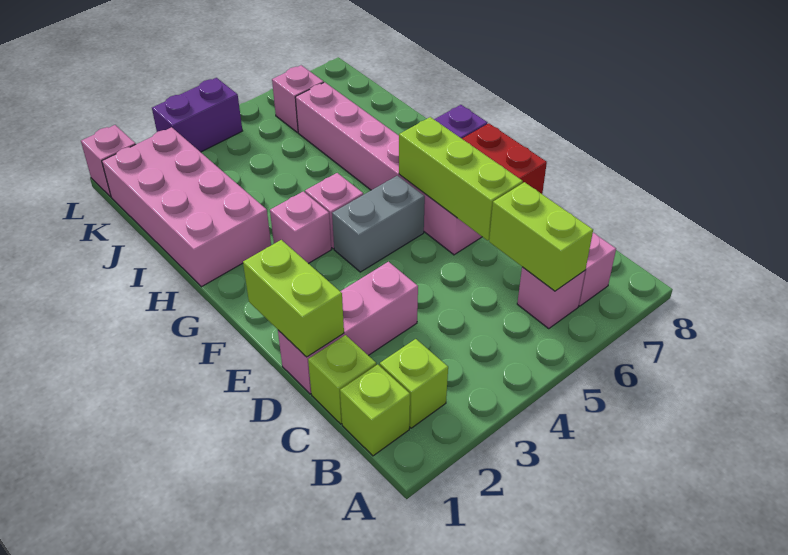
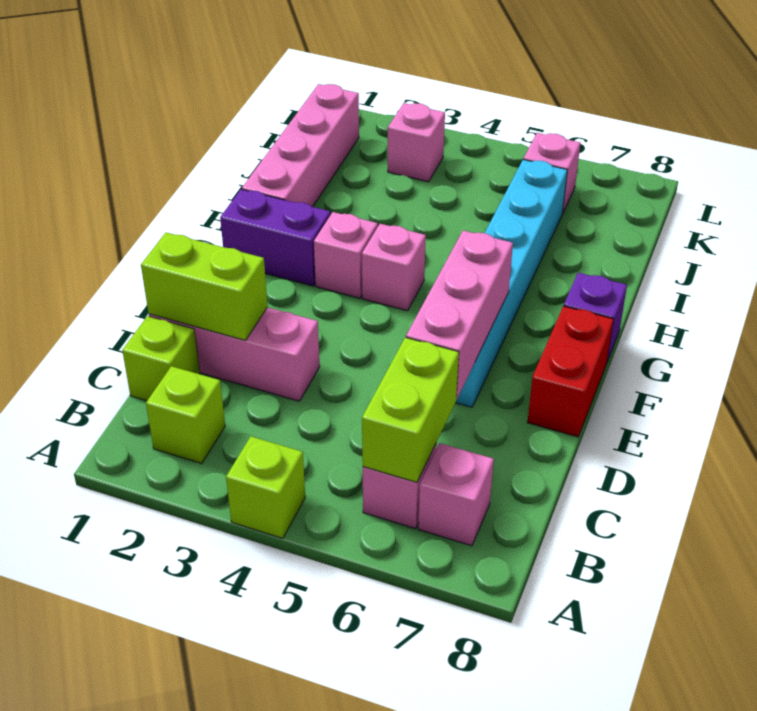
lime brick B1 level 1 -> lime brick A4 level 1
lime brick D1:E1 level 2 -> lime brick D1:D2 level 2
lime brick D6:F6 level 2 -> pink brick D6:F6 level 2
pink brick E6:J6 level 1 -> cyan brick E6:J6 level 1
grey brick F4:F5 level 1 -> none
pink brick H1:K2 level 1 -> pink brick H1:K1 level 1
pink brick L1 level 1 -> pink brick K3 level 1
purple brick L3:L4 level 1 -> purple brick G1:G2 level 1

